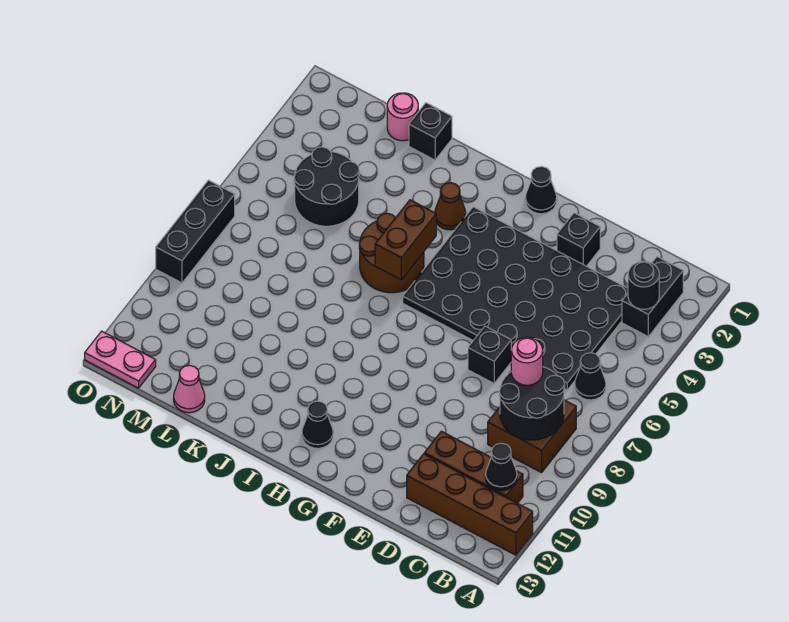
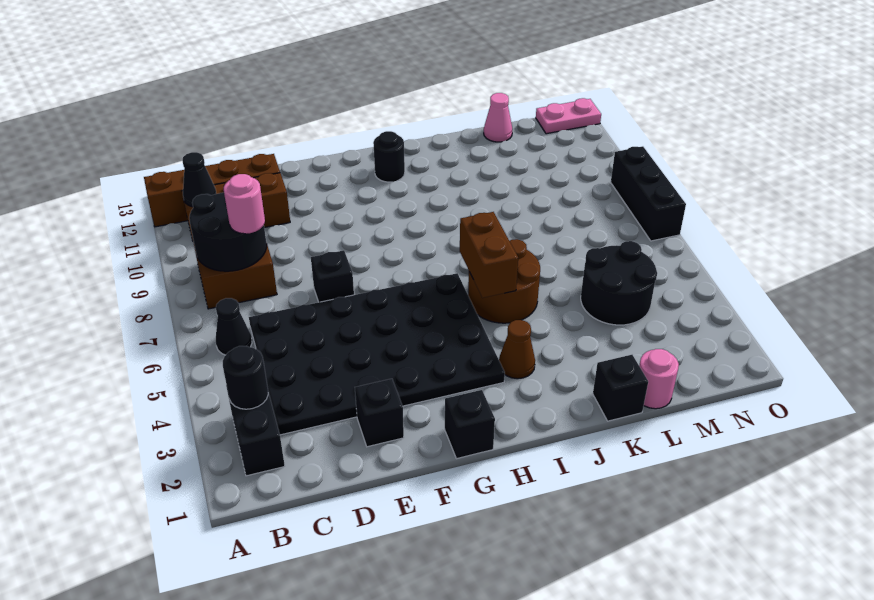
black cone G1 level 1 -> black brick G1 level 1
black cone H12 level 1 -> black round brick H12 level 1

